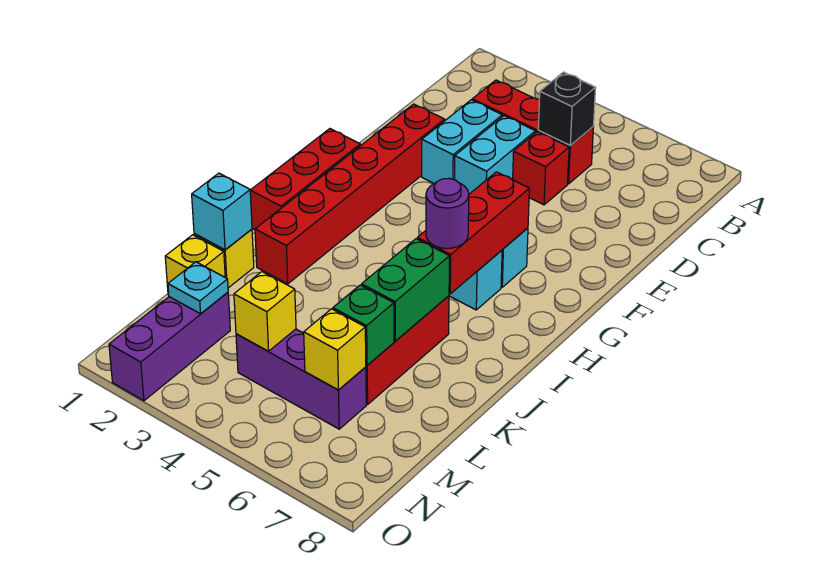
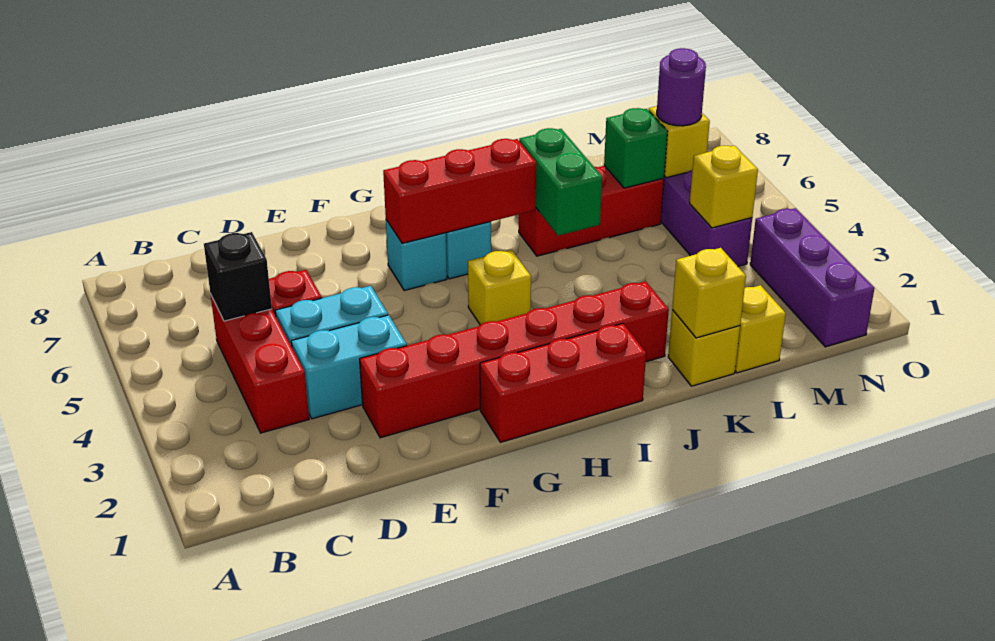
none -> yellow brick H4 level 1
purple round brick I6 level 3 -> purple round brick M6 level 3
green brick J6:K6 level 2 -> green brick J5:J6 level 2
cyan brick K1 level 2 -> yellow brick K1 level 2
purple brick M2:O2 level 1 -> purple brick N1:N3 level 1
cyan plate M2 level 2 -> none

